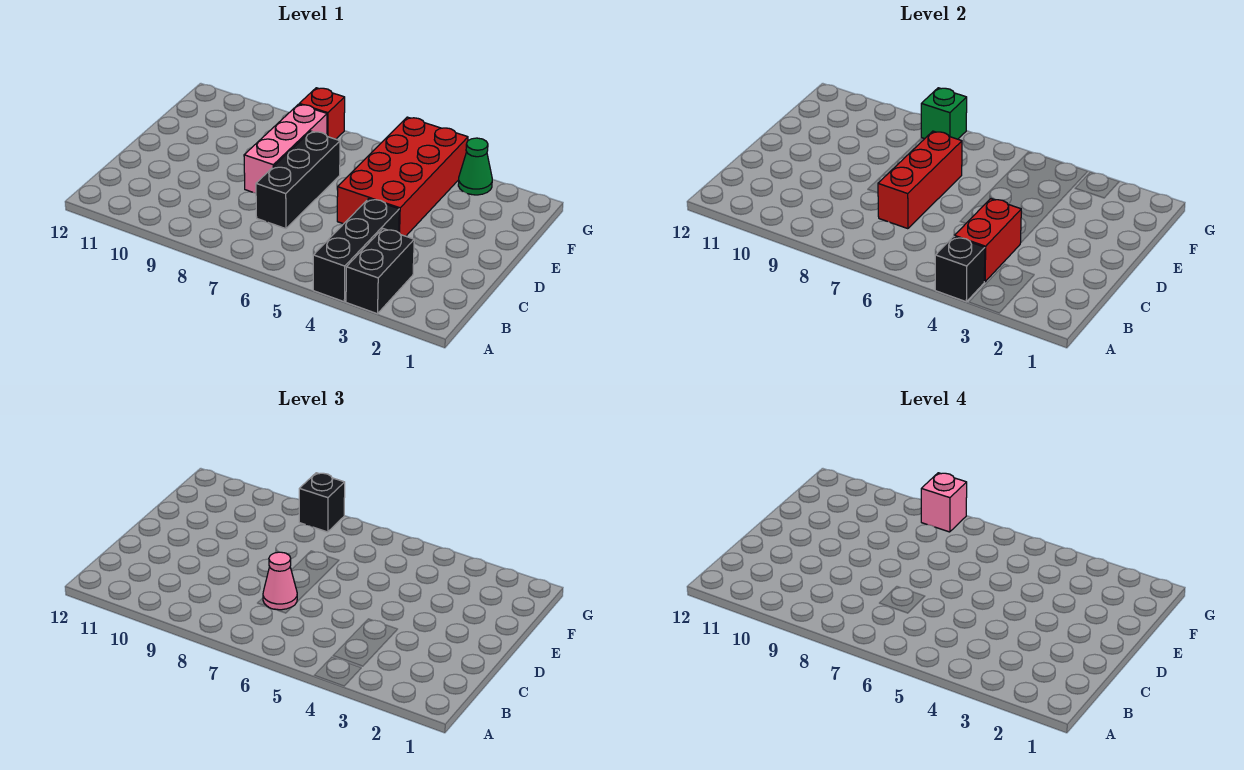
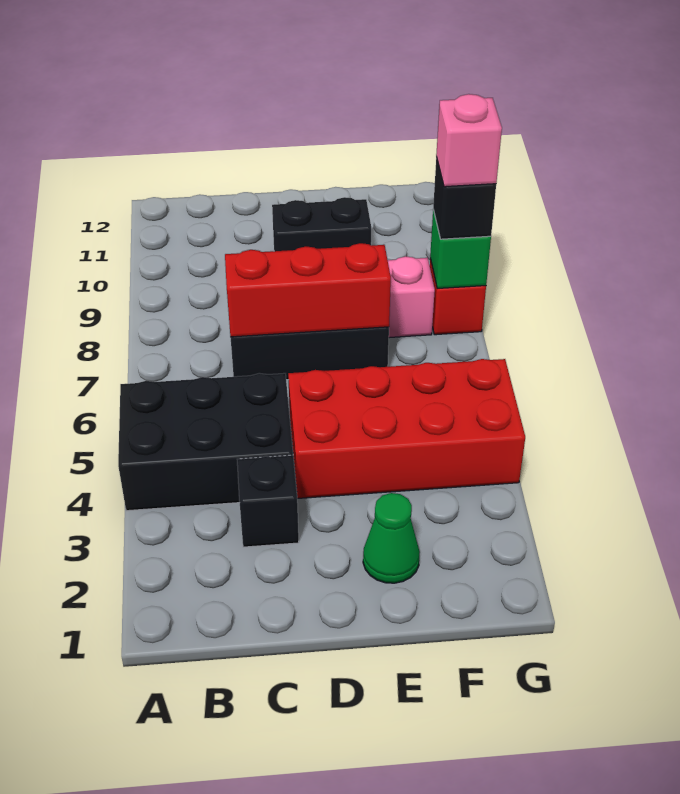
black brick A3:B3 level 1 -> black brick D10:E10 level 1
black brick A4:C4 level 1 -> black brick A4:C5 level 1
black brick A4 level 2 -> black brick C3 level 1
red brick B4:C4 level 2 -> none
pink cone C7 level 3 -> none
green cone G3 level 1 -> green cone E2 level 1

